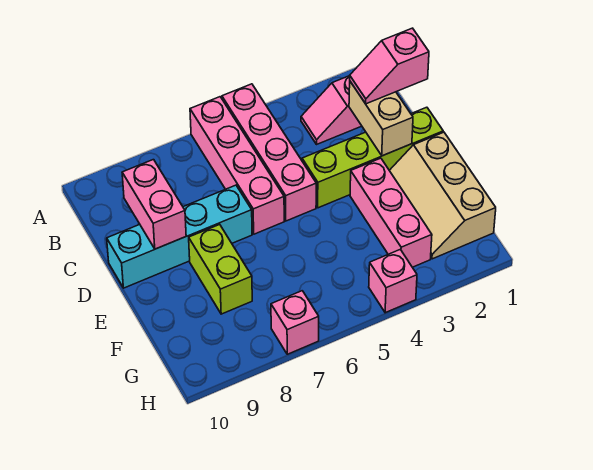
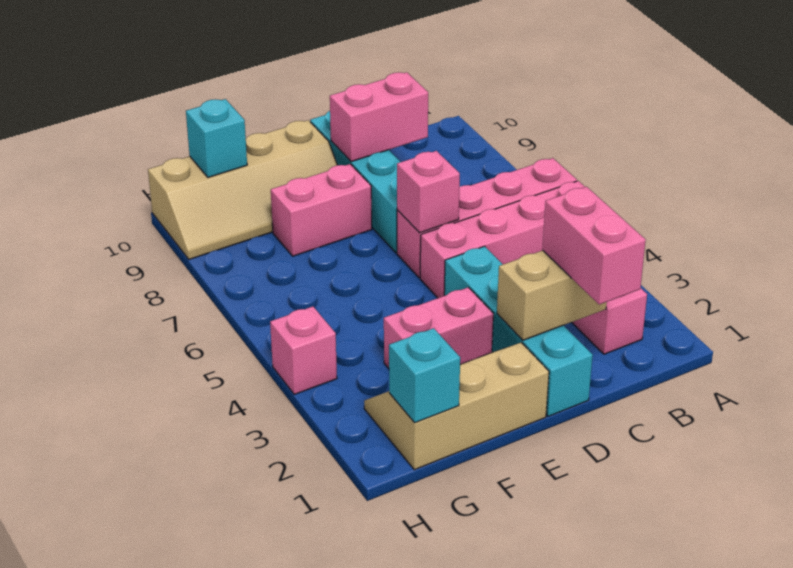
pink slope C1:C2 level 3 top 1 -> pink brick C1:C2 level 3
lime brick D1:D4 level 1 -> cyan brick D1:D4 level 1
pink brick E3:G3 level 1 -> pink brick E3:F3 level 1
lime brick E8:F8 level 1 -> pink brick E8:F8 level 1
none -> tan slope E9:H10 level 1 top 10
none -> cyan brick G1 level 2
none -> cyan brick G10 level 2
pink brick H7 level 1 -> pink brick D6 level 2

